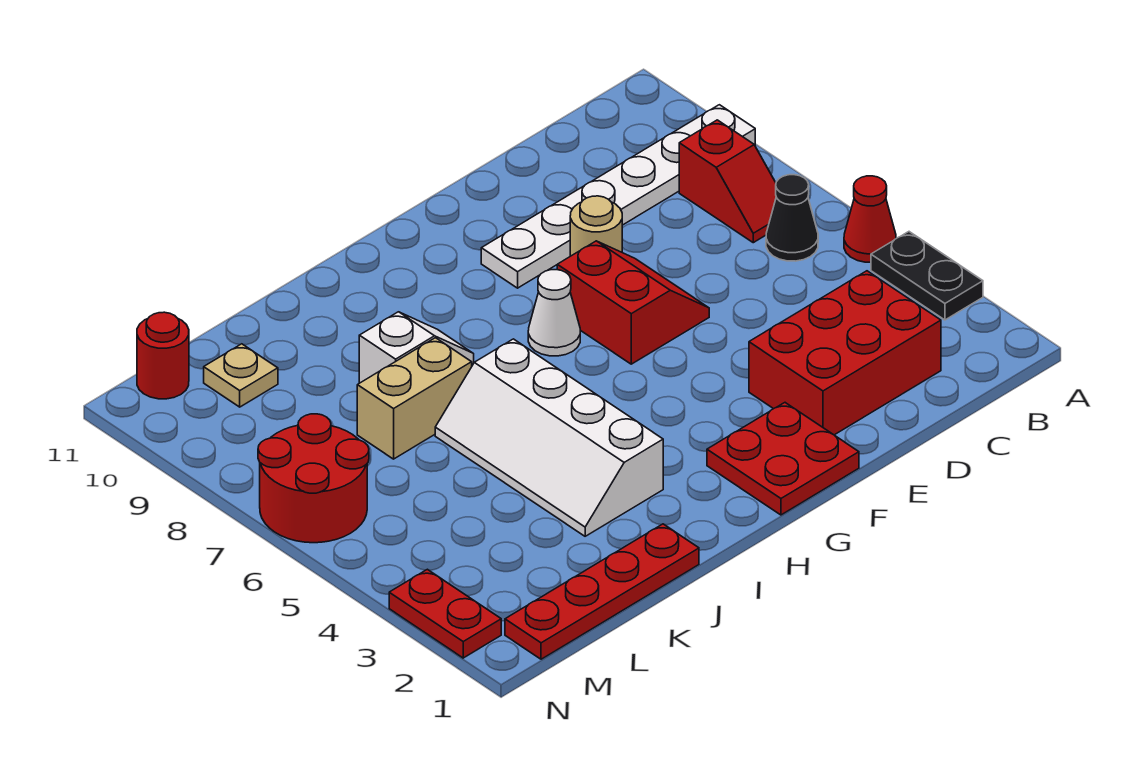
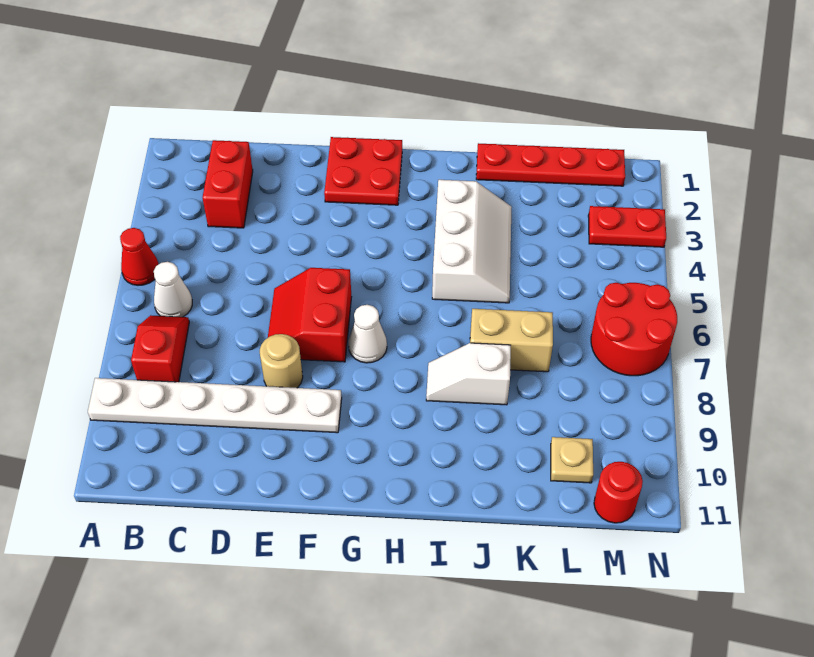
black plate A3:A4 level 1 -> none
black cone B6 level 1 -> white cone B6 level 1
red brick C2:E3 level 1 -> red brick C2:C3 level 1
white slope I3:J6 level 1 top I -> white slope I3:J5 level 1 top I
red plate N2:N3 level 1 -> red plate M3:N3 level 1

